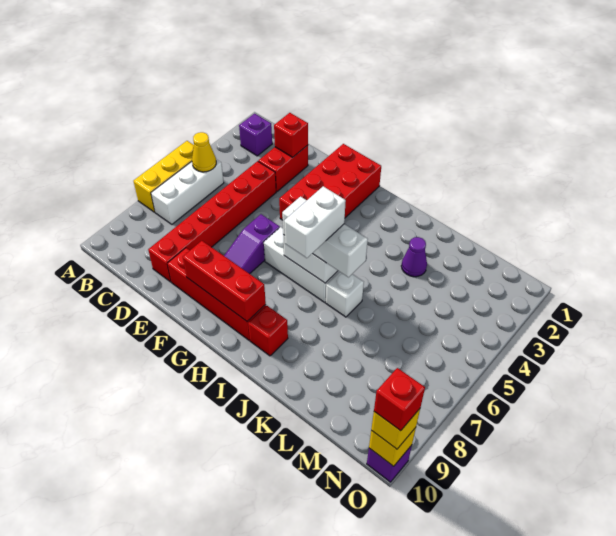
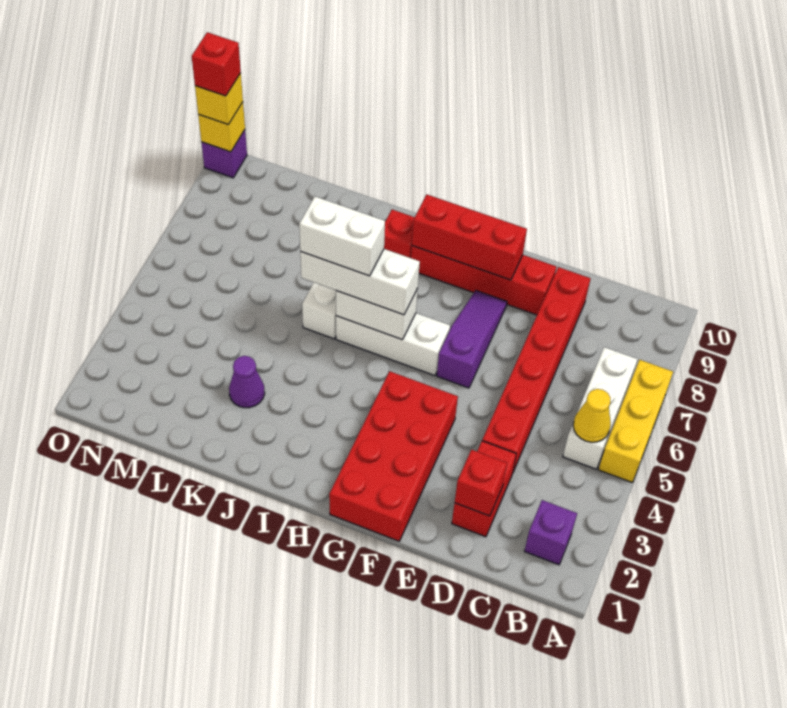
white brick I6:I7 level 4 -> white brick I6:J6 level 4

